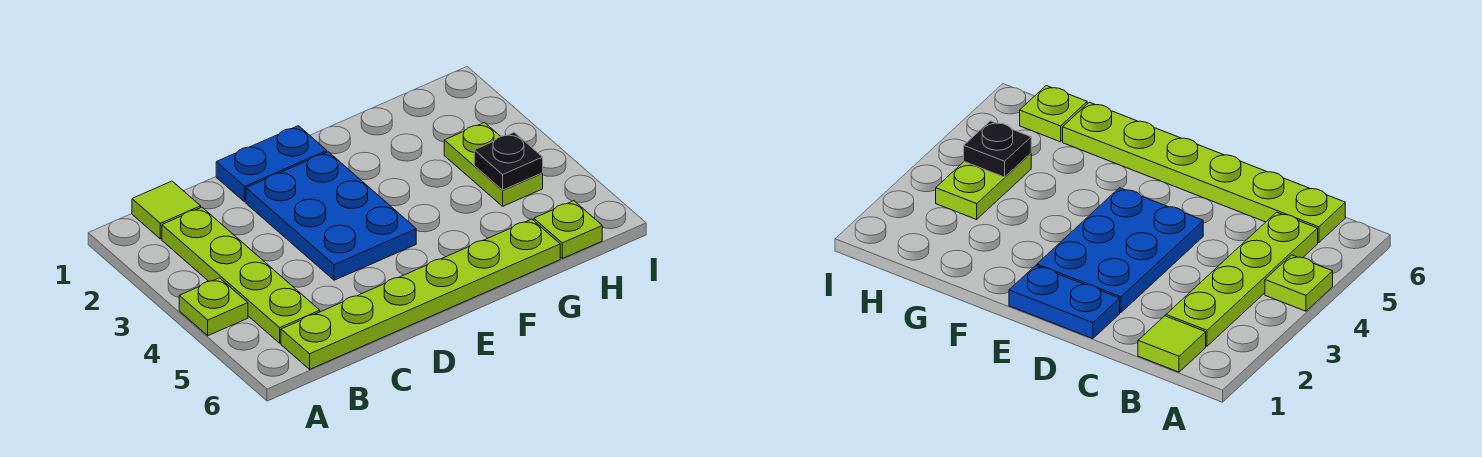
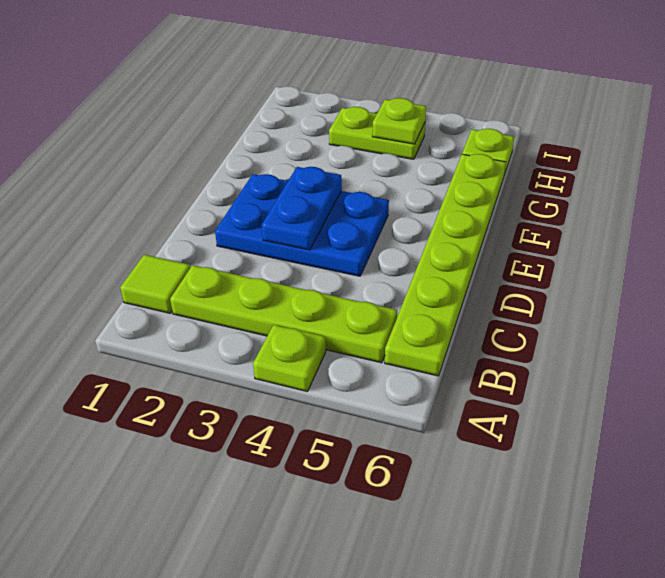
blue plate D1:E1 level 1 -> blue plate D3:E3 level 2
black plate H4 level 2 -> lime plate H4 level 2

